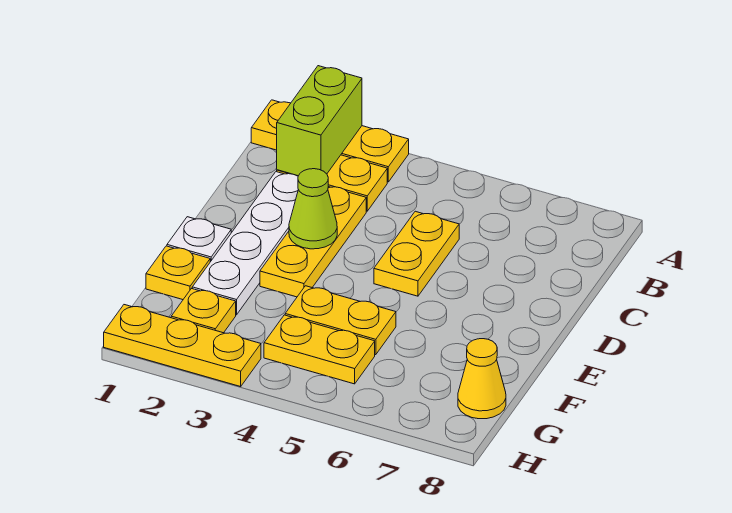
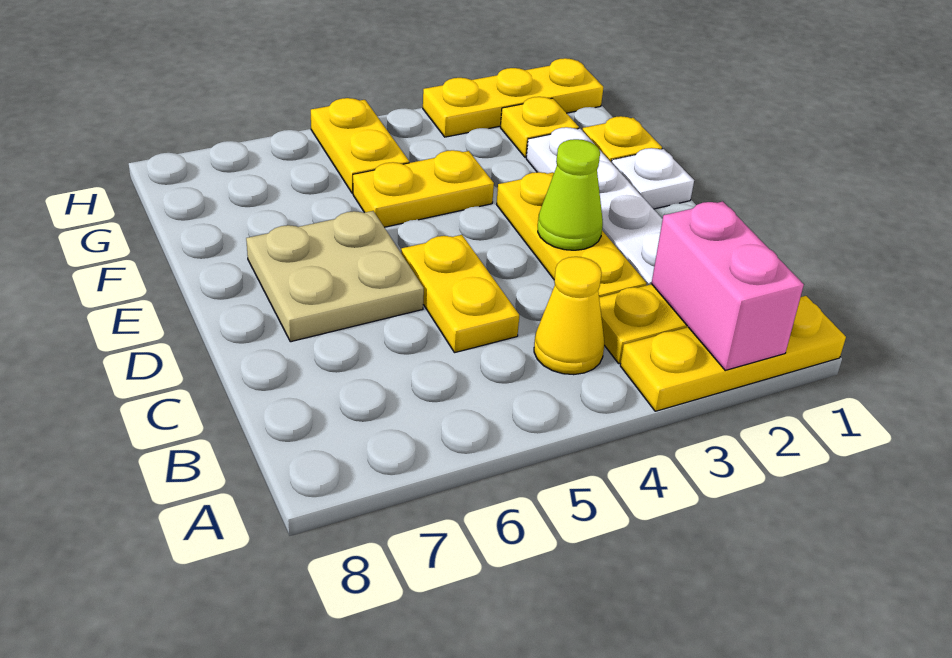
lime brick A2:B2 level 2 -> pink brick A2:B2 level 2
none -> tan plate D6:E7 level 1
yellow plate G4:G5 level 1 -> yellow plate G5:H5 level 1
yellow cone G8 level 1 -> yellow cone B4 level 1

